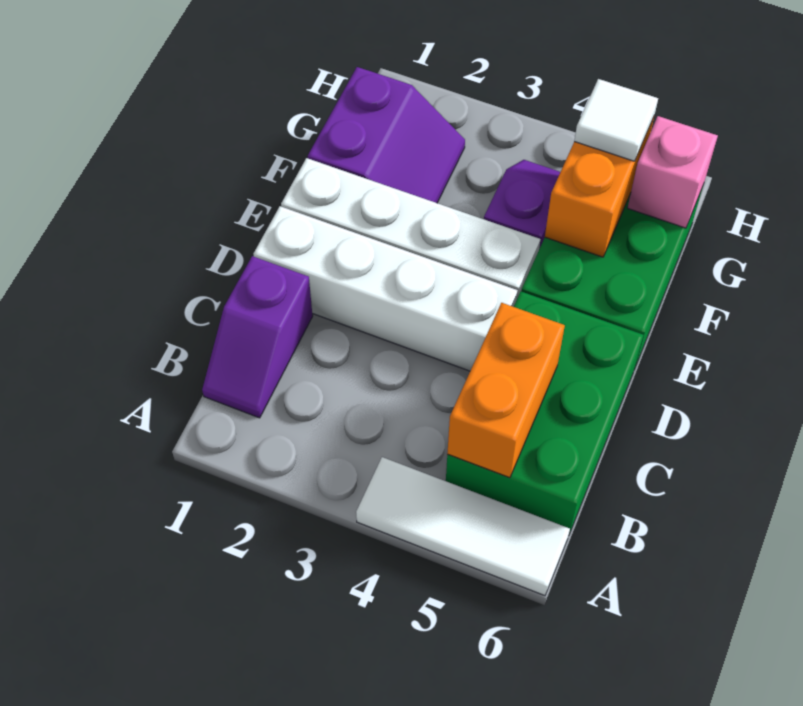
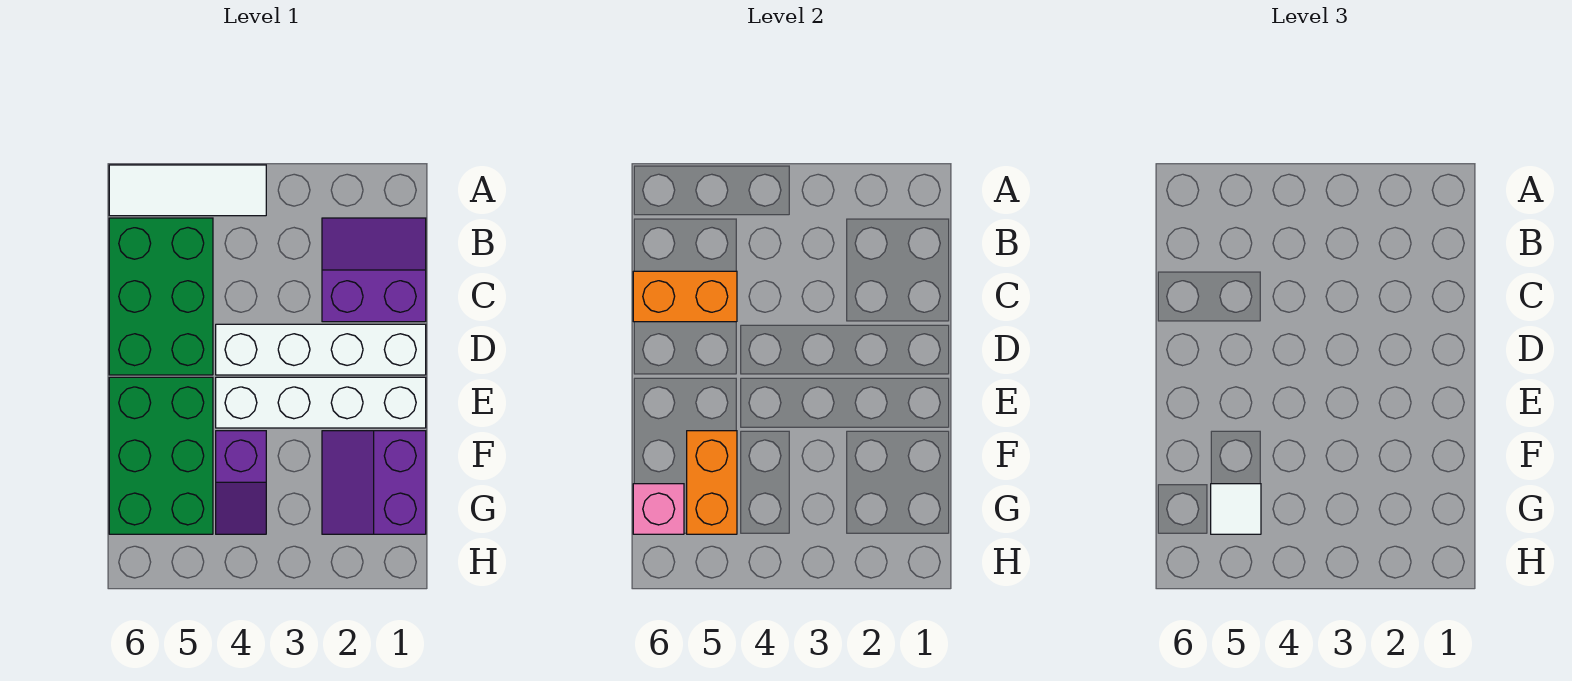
purple slope B1:C1 level 1 top C -> purple slope B1:C2 level 1 top C
orange brick B5:C5 level 2 -> orange brick C5:C6 level 2

